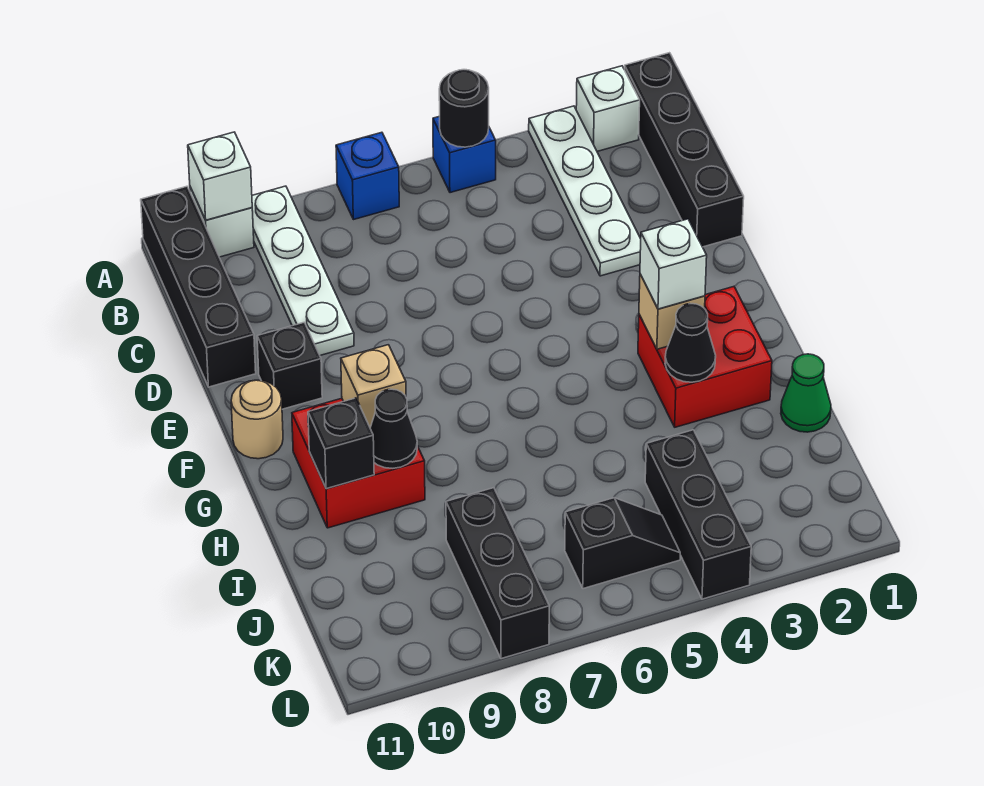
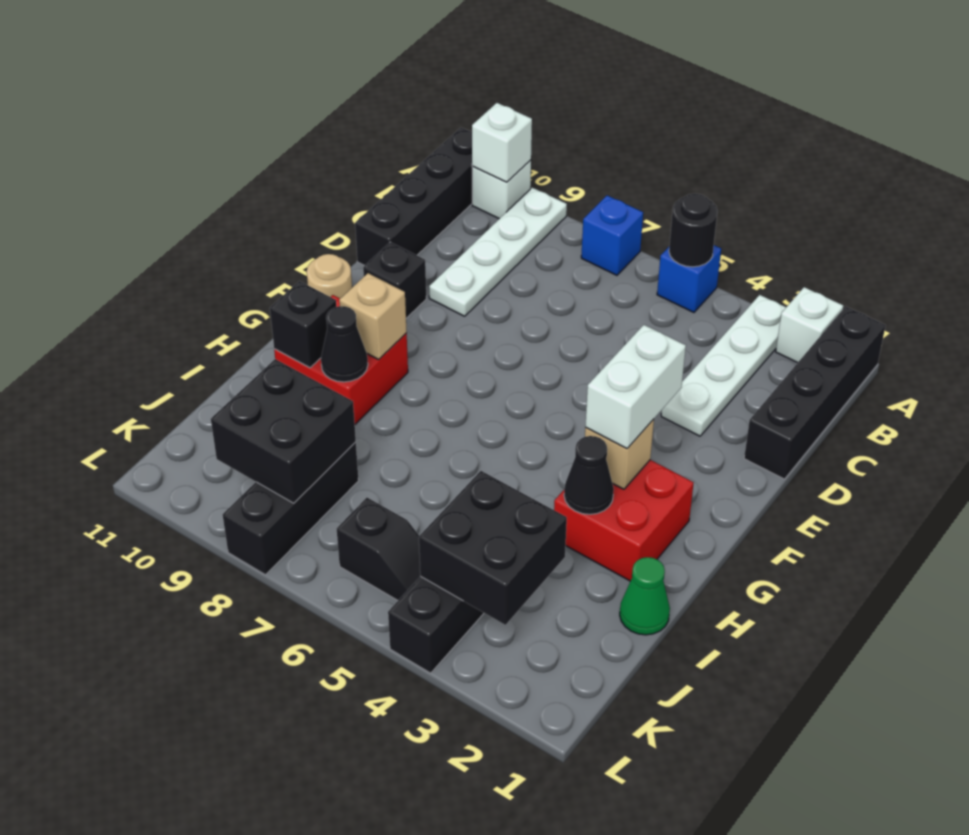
white brick G3 level 3 -> white brick F3:G3 level 3
none -> black brick J3:K4 level 2
none -> black brick J8:K9 level 2

